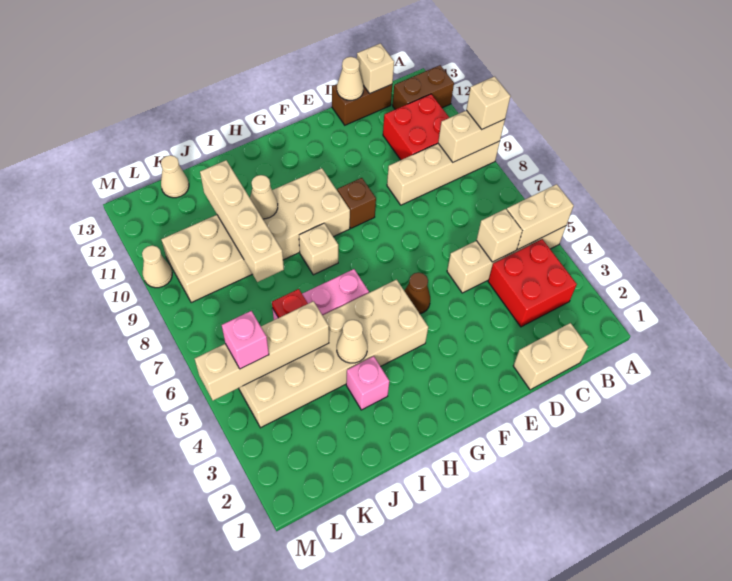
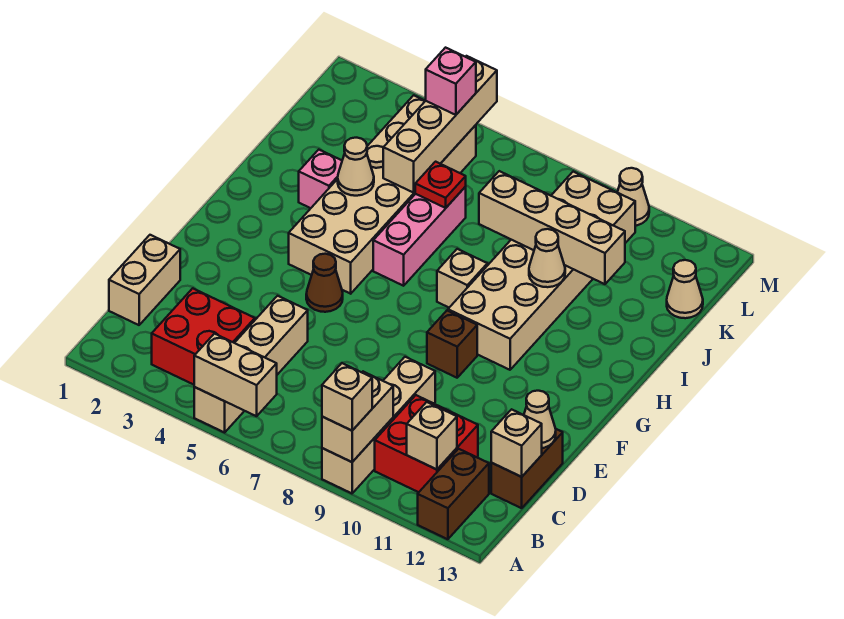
tan brick A5:B5 level 2 -> tan brick A5:A6 level 2
tan brick C5 level 2 -> tan brick B11 level 2

